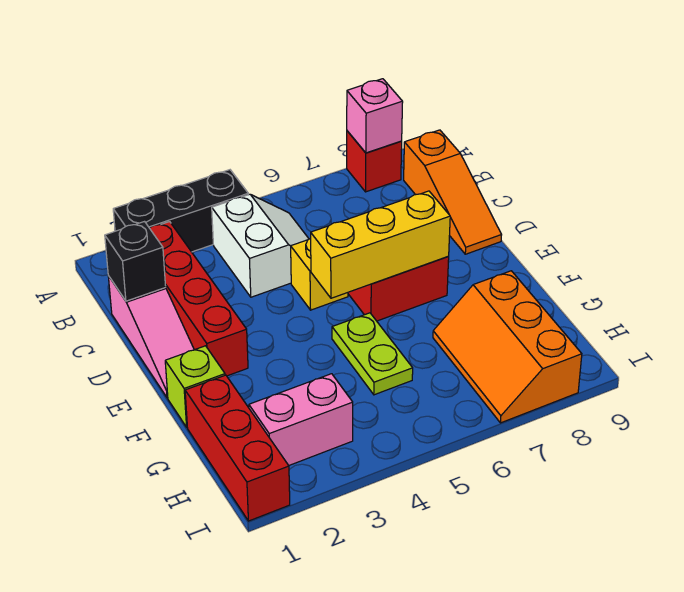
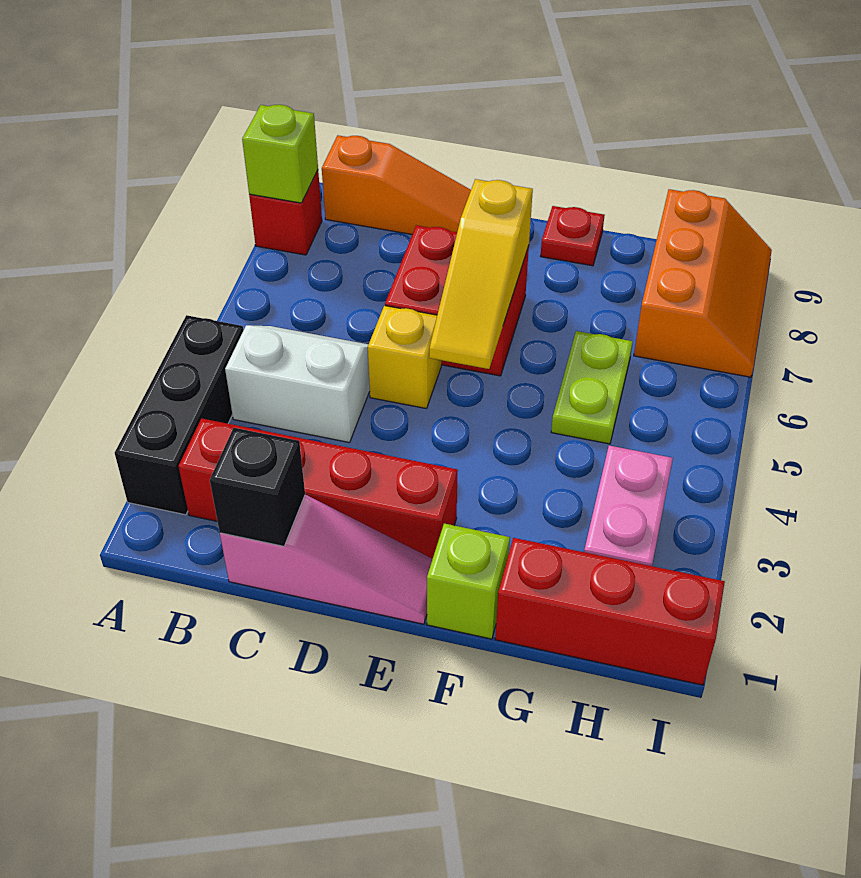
pink brick A8 level 2 -> lime brick A8 level 2
yellow brick E5:E7 level 2 -> yellow slope E5:E7 level 2 top 7
lime plate F5:G5 level 1 -> lime plate G5:G6 level 1
none -> red plate F9 level 1
orange slope G7:I8 level 1 top 8 -> orange slope H7:I9 level 1 top H

